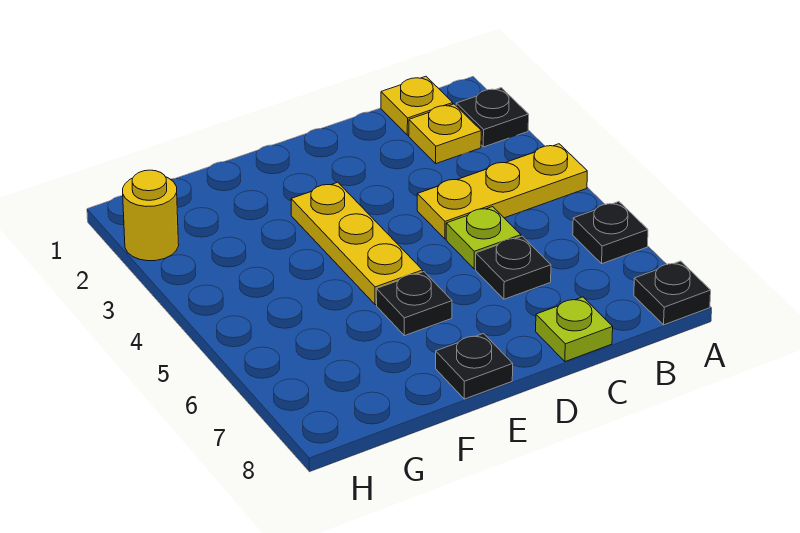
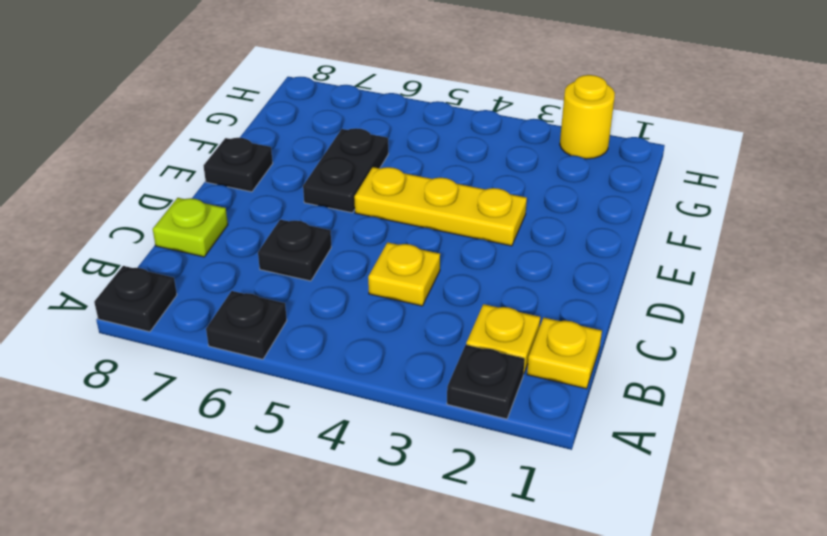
yellow plate A4:C4 level 1 -> yellow plate C4 level 1
lime plate C5 level 1 -> none
black plate E6 level 1 -> black plate E6:F6 level 1

